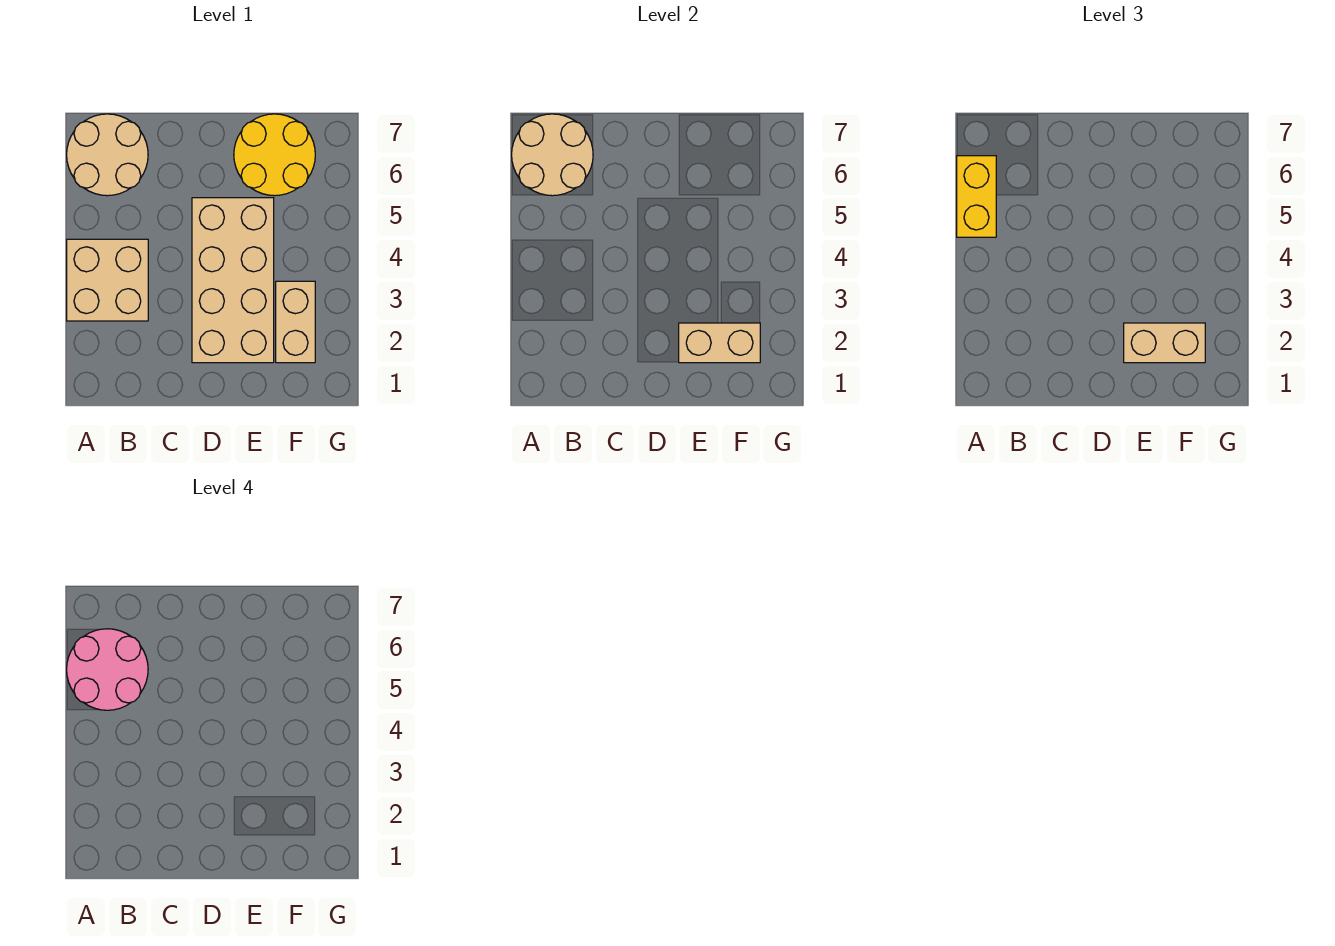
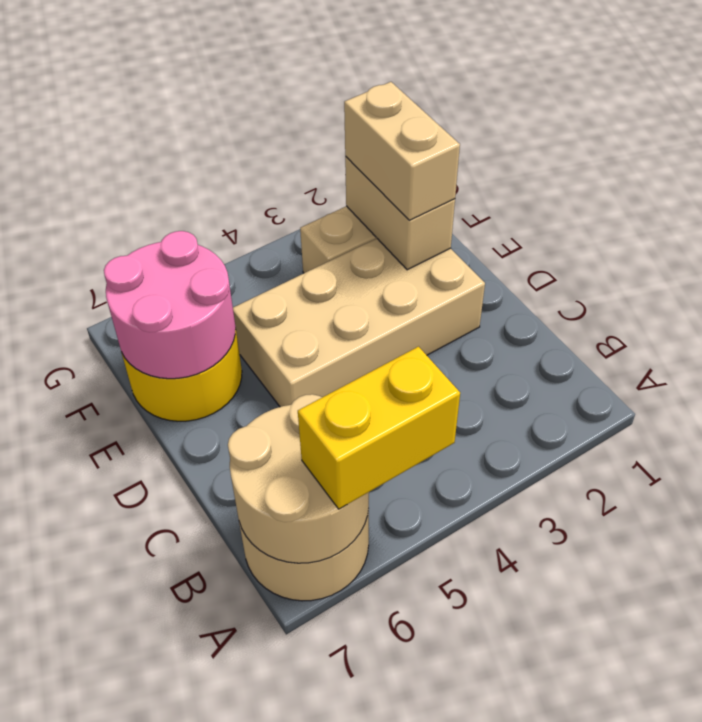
tan brick A3:B4 level 1 -> none
pink round brick A5:B6 level 4 -> pink round brick E6:F7 level 2

